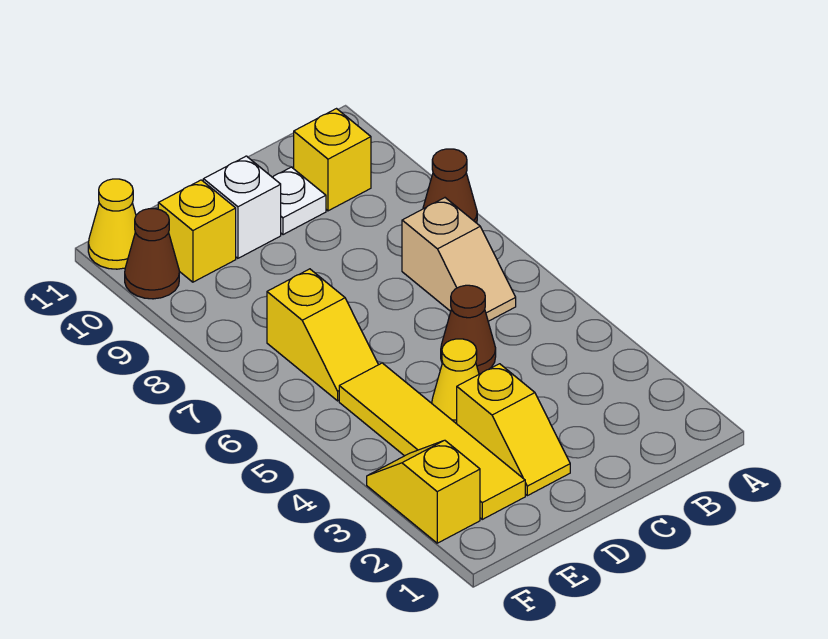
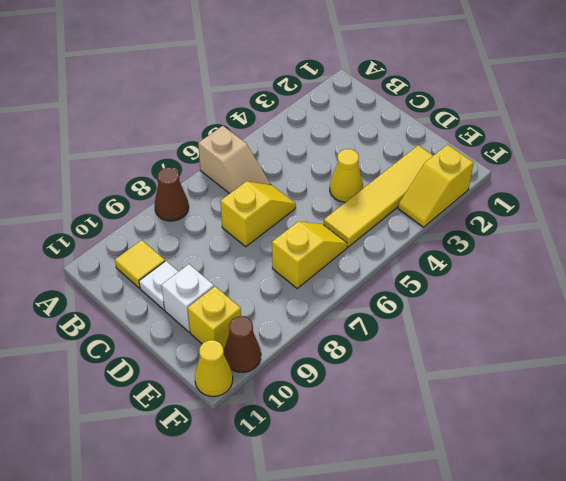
tan slope B6:B7 level 1 top 7 -> tan slope A6:B6 level 1 top A
yellow brick B10 level 1 -> yellow tile B10 level 1
brown cone C5 level 1 -> none
yellow slope D2:D3 level 1 top 3 -> yellow slope C6:C7 level 1 top 7

